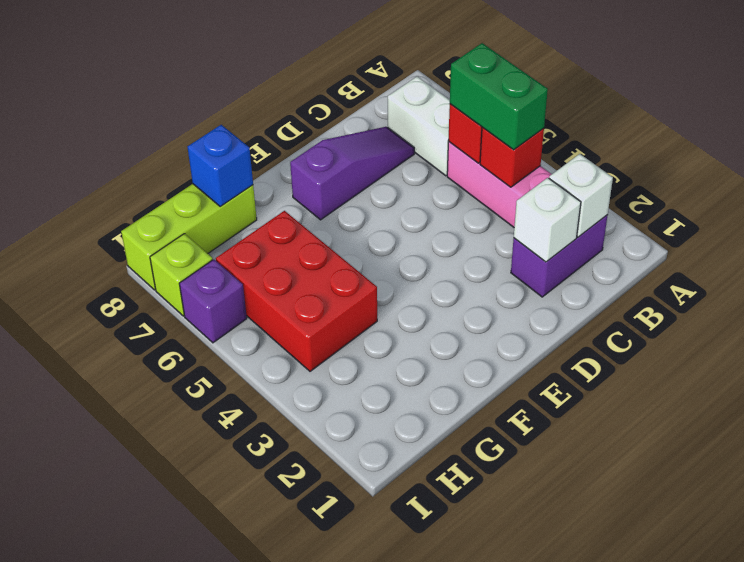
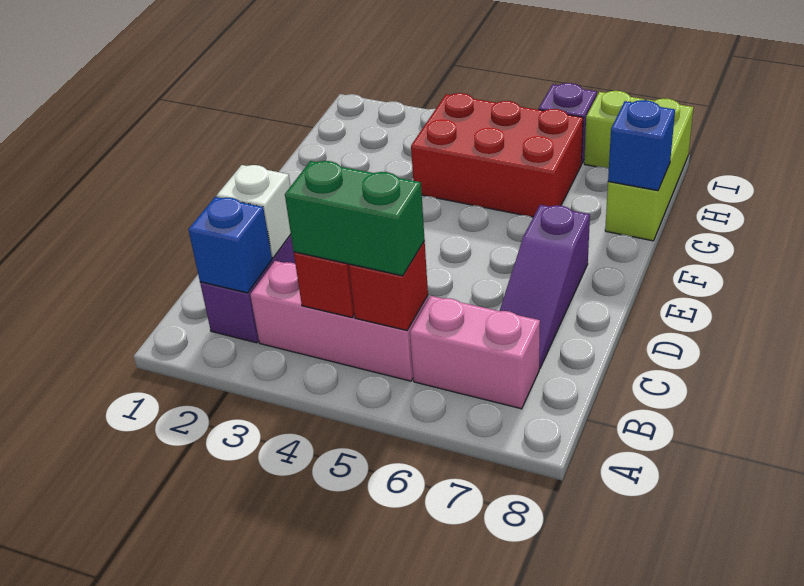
white brick B2 level 2 -> blue brick B2 level 2
white brick B6:B7 level 1 -> pink brick B6:B7 level 1

